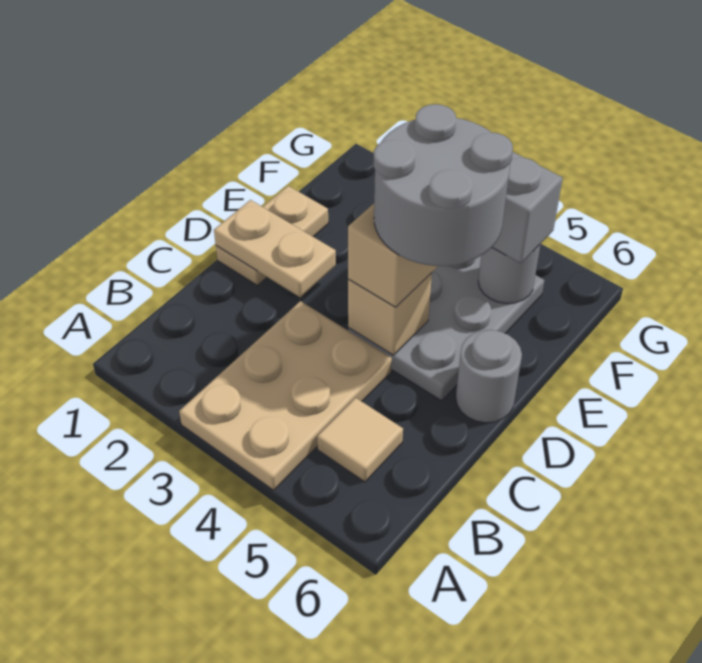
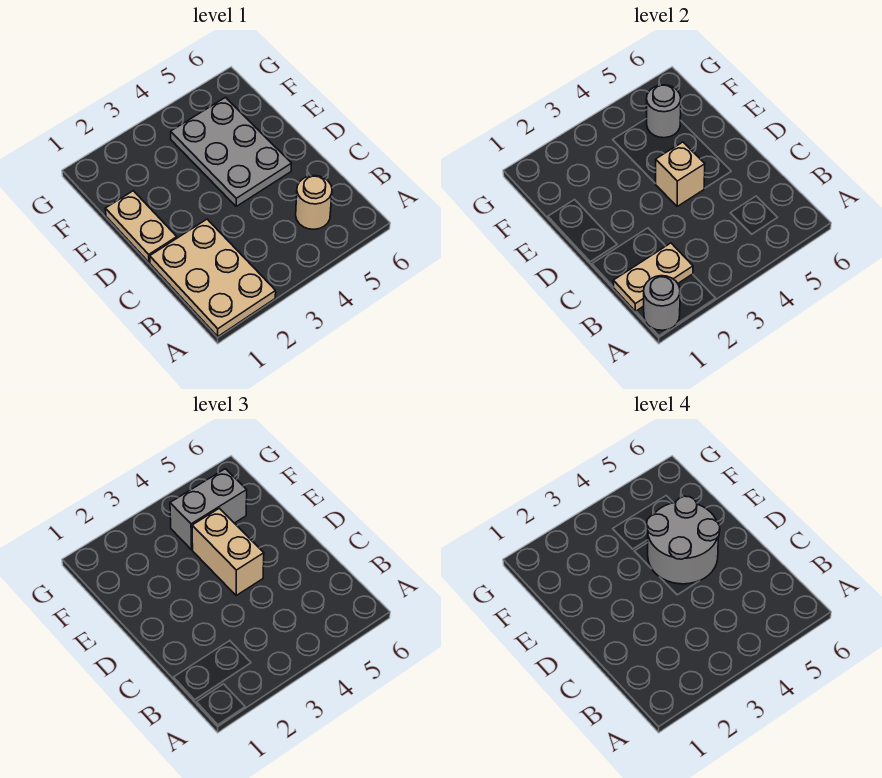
tan plate A3:C4 level 1 -> tan plate A1:C2 level 1
tan tile B5 level 1 -> tan round brick B5 level 1
tan plate D1:D2 level 2 -> tan plate B1:B2 level 2
grey round brick D6 level 1 -> grey round brick A1 level 2

